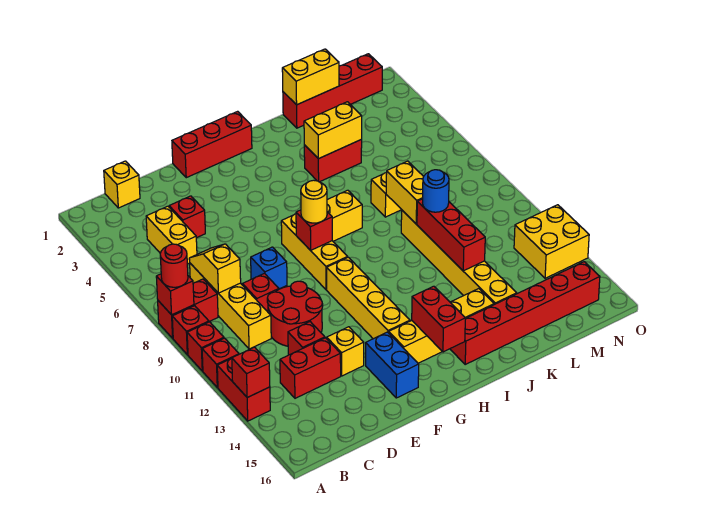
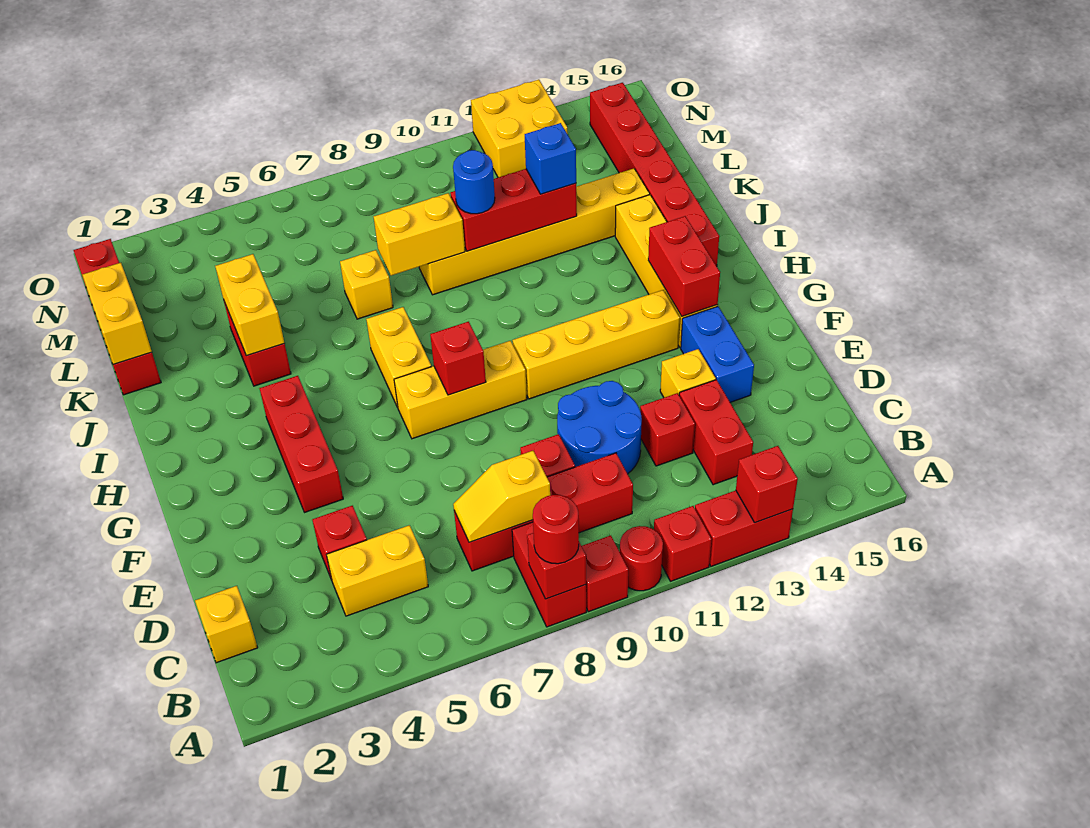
red brick A10 level 1 -> red round brick A10 level 1
yellow brick C7:C10 level 1 -> red brick C7:C10 level 1
red round brick D10:E11 level 1 -> blue round brick D10:E11 level 1
blue brick E8 level 1 -> blue brick K12 level 3
red brick F1:H1 level 1 -> red brick F4:H4 level 1
blue brick F14:F15 level 1 -> blue brick E14:F14 level 1
yellow round brick G8 level 3 -> none
red brick H14:H15 level 2 -> red brick G14:H14 level 2

